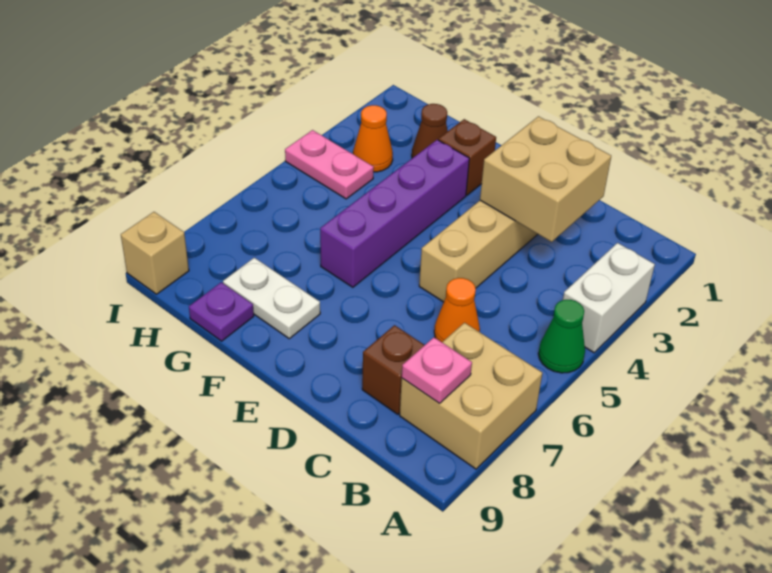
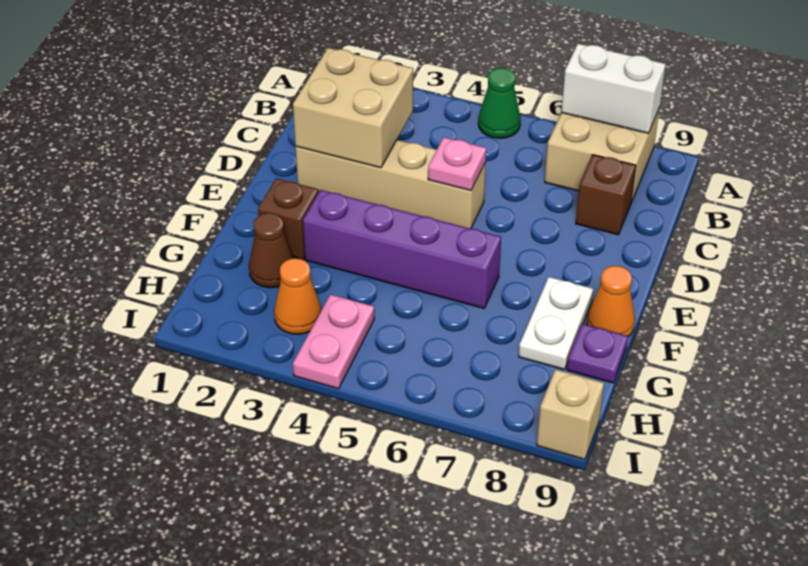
white brick A3:A4 level 1 -> white brick A7:A8 level 2
pink plate B8 level 2 -> pink plate D5 level 2
orange cone C6 level 1 -> orange cone F9 level 1

